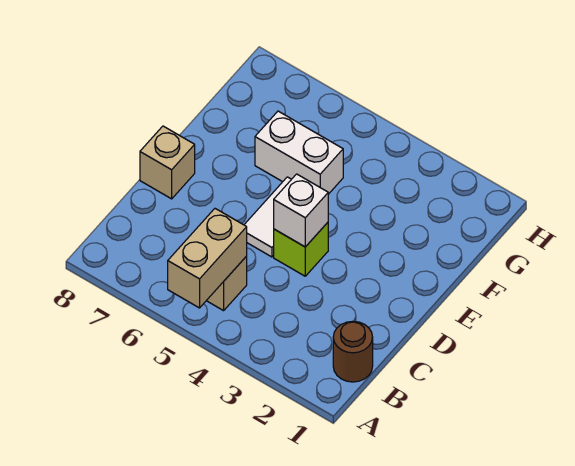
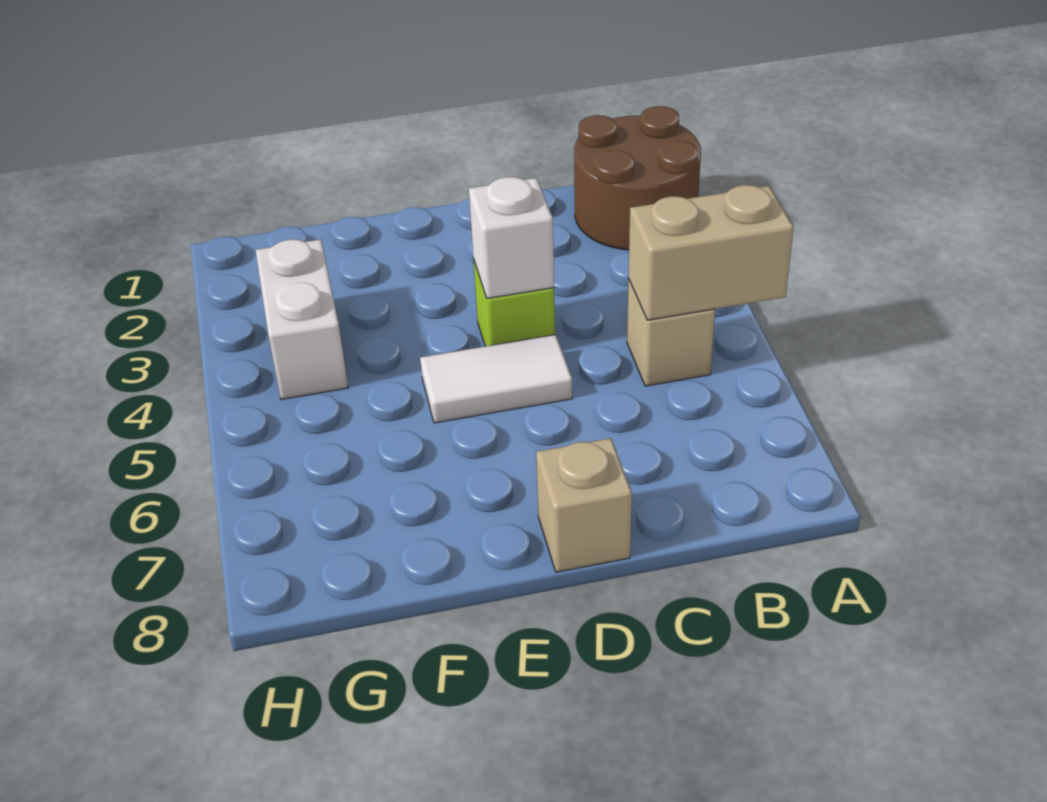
brown round brick B1 level 1 -> brown round brick A1:B2 level 1
white brick F5:F6 level 1 -> white brick G3:G4 level 1

